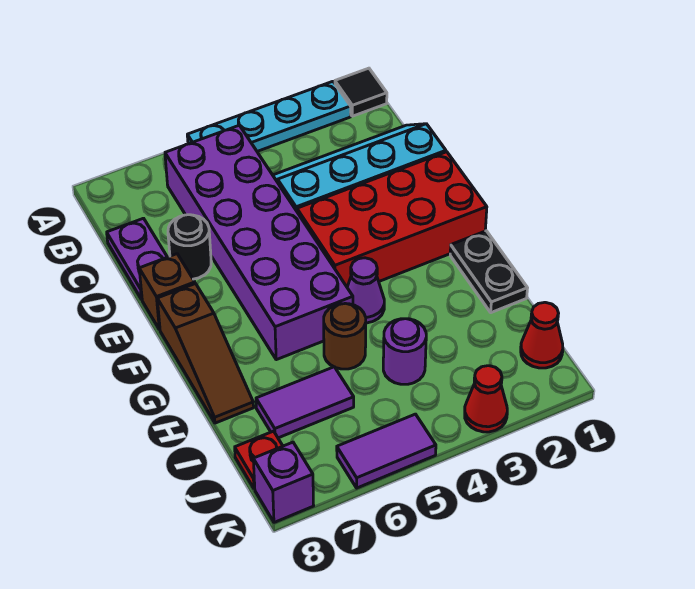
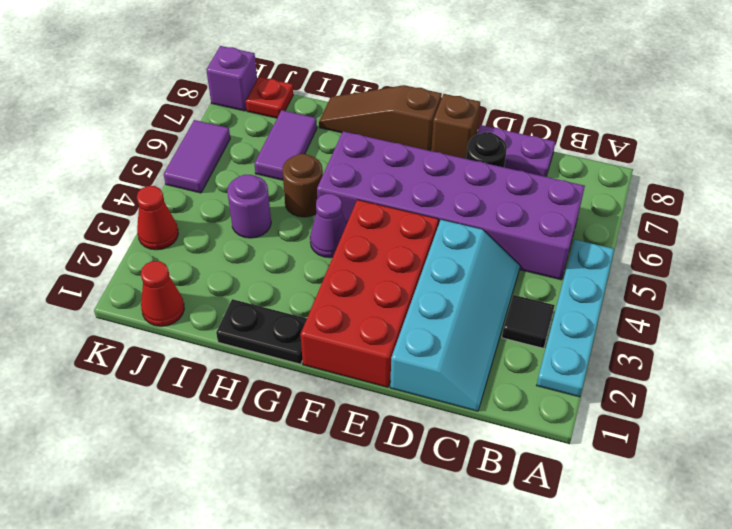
black tile A1 level 1 -> black tile B3 level 1

